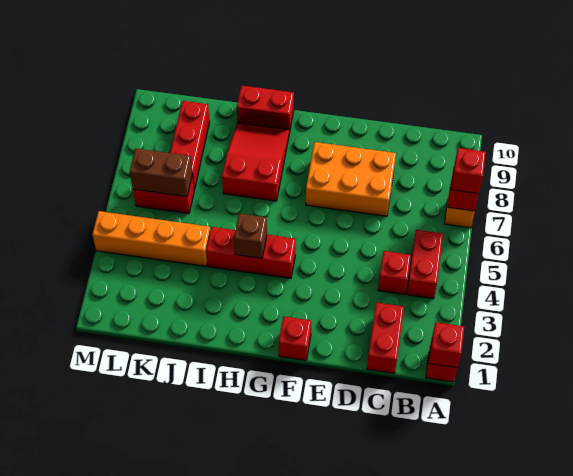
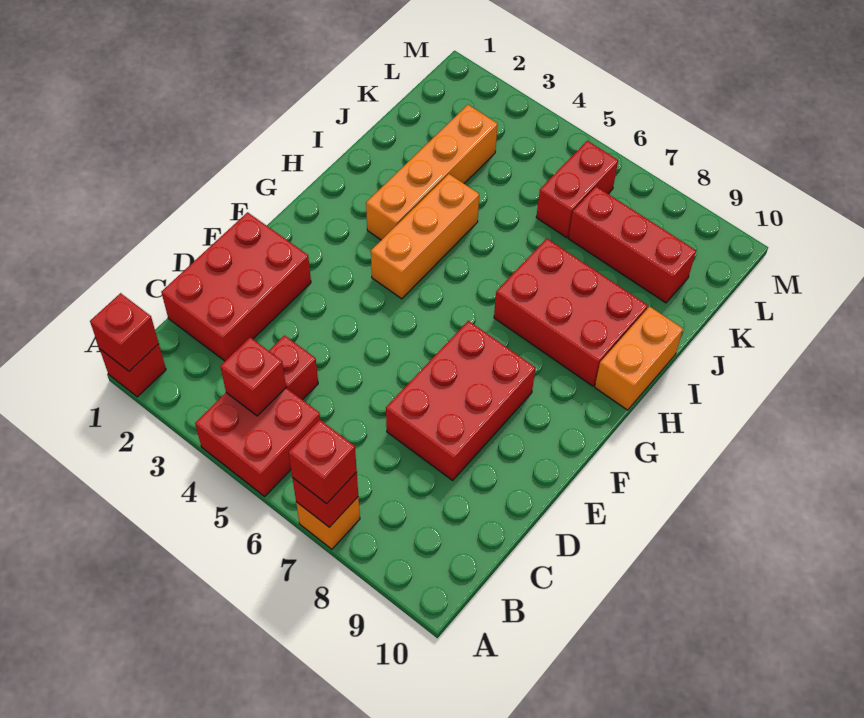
red brick B4:B5 level 1 -> red brick A4:B5 level 1
red brick C1:C2 level 1 -> red brick C1:E2 level 1
orange brick D7:F8 level 1 -> red brick D7:F8 level 1
red brick F1 level 1 -> red brick B4 level 2
red brick G4:I4 level 1 -> orange brick G4:I4 level 1
brown brick H4 level 2 -> none
red slope H7:I9 level 1 top 7 -> red brick H7:I9 level 1
red brick H10:I10 level 1 -> orange brick H10:I10 level 1
orange brick J4:M4 level 1 -> orange brick H3:K3 level 1
brown brick K6:L6 level 2 -> none

